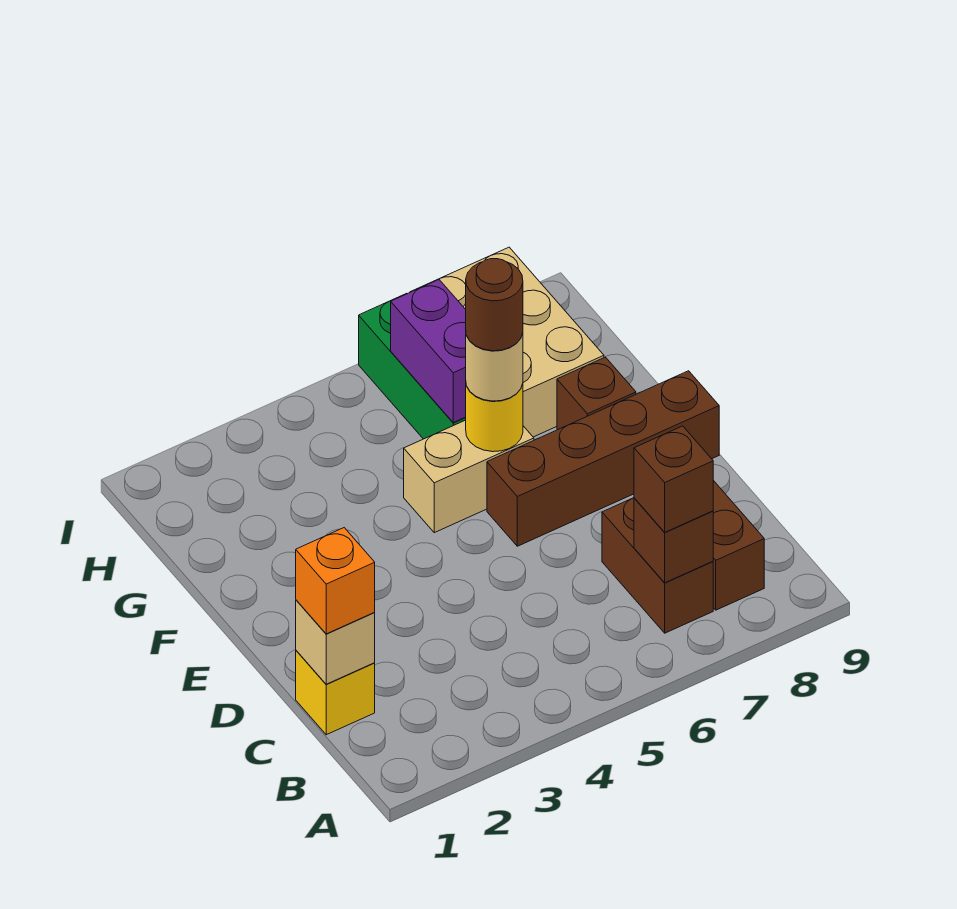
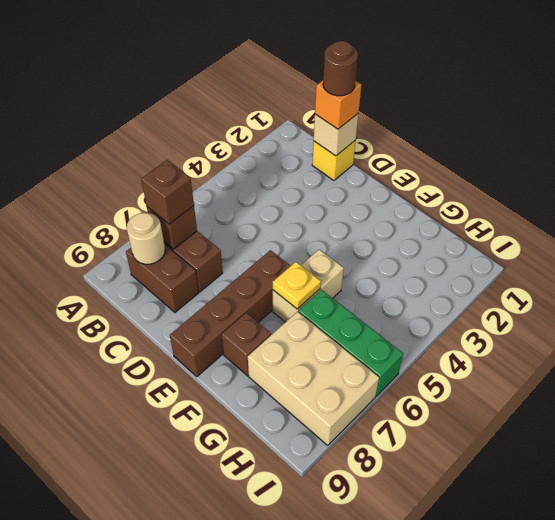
yellow round brick F6 level 2 -> yellow plate F6 level 2
tan round brick F6 level 3 -> tan round brick B8 level 2
brown round brick F6 level 4 -> brown round brick C1 level 4
purple brick G6:H6 level 2 -> none

